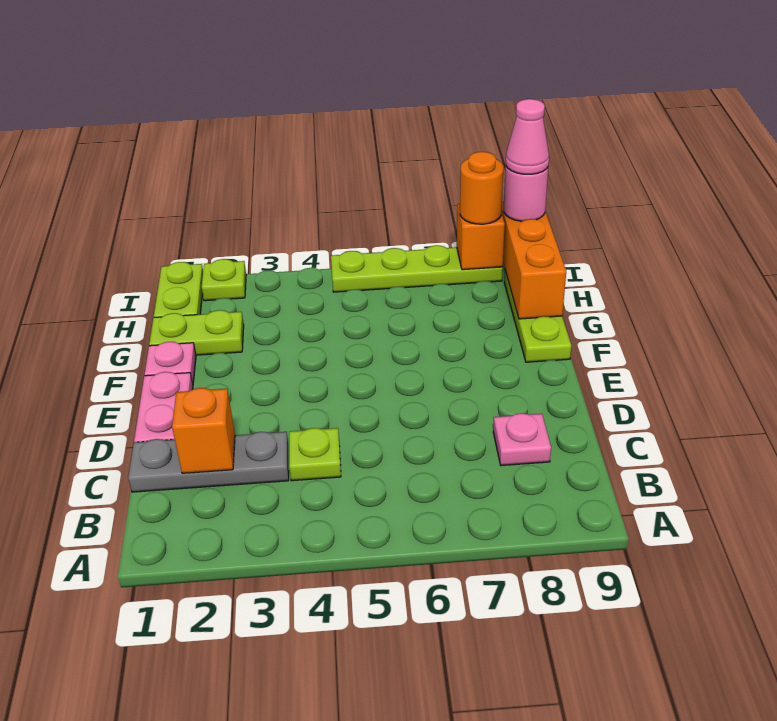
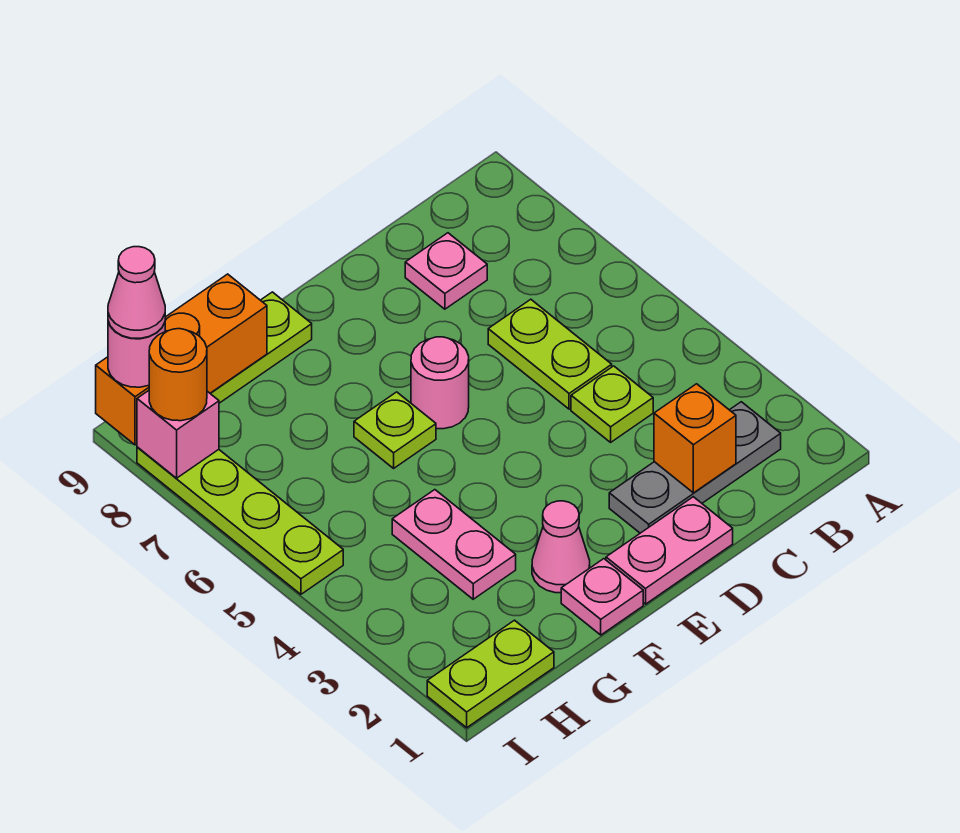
grey plate C1:C3 level 1 -> grey plate B2:D2 level 1
none -> pink round brick E6 level 1
none -> pink cone F2 level 1
lime plate G1:G2 level 1 -> lime plate C5:C6 level 1
none -> pink plate G3:G4 level 1
lime plate I2 level 1 -> lime plate F6 level 1
orange brick I8 level 2 -> pink brick I8 level 2

